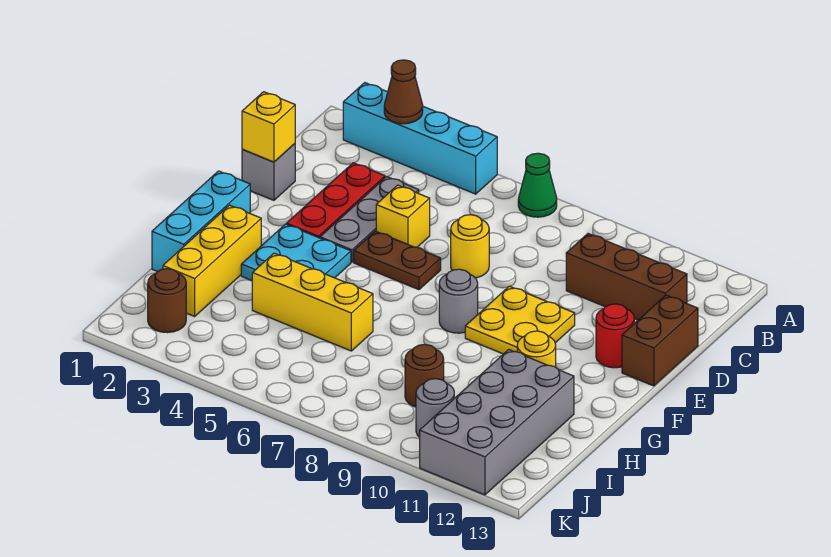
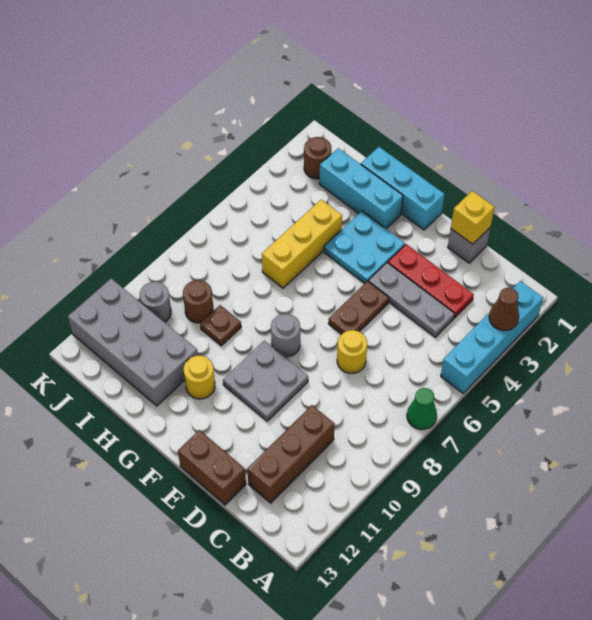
yellow brick D5 level 1 -> none
yellow plate E9:F10 level 1 -> grey plate E9:F10 level 1
red round brick E12 level 1 -> none
yellow brick G2:I2 level 1 -> cyan brick G2:I2 level 1
none -> brown plate H9 level 1

